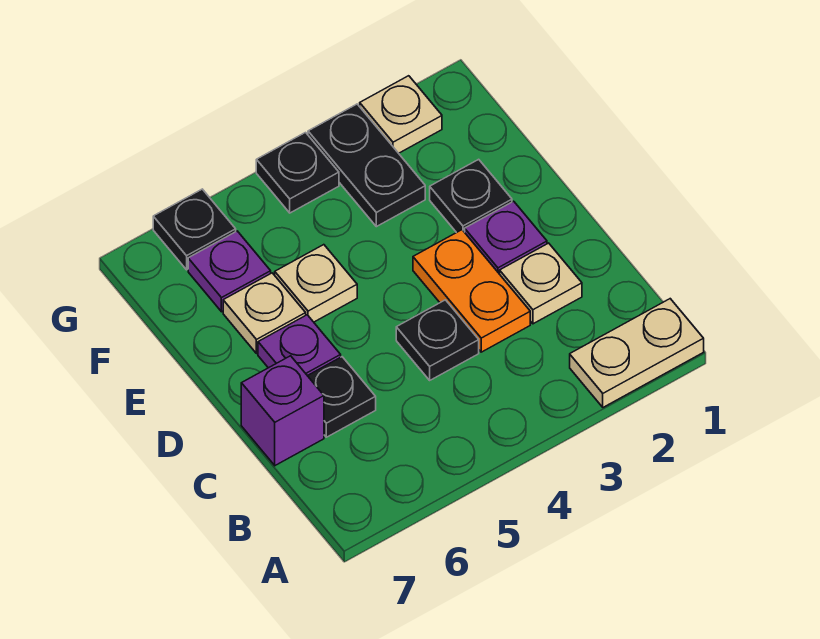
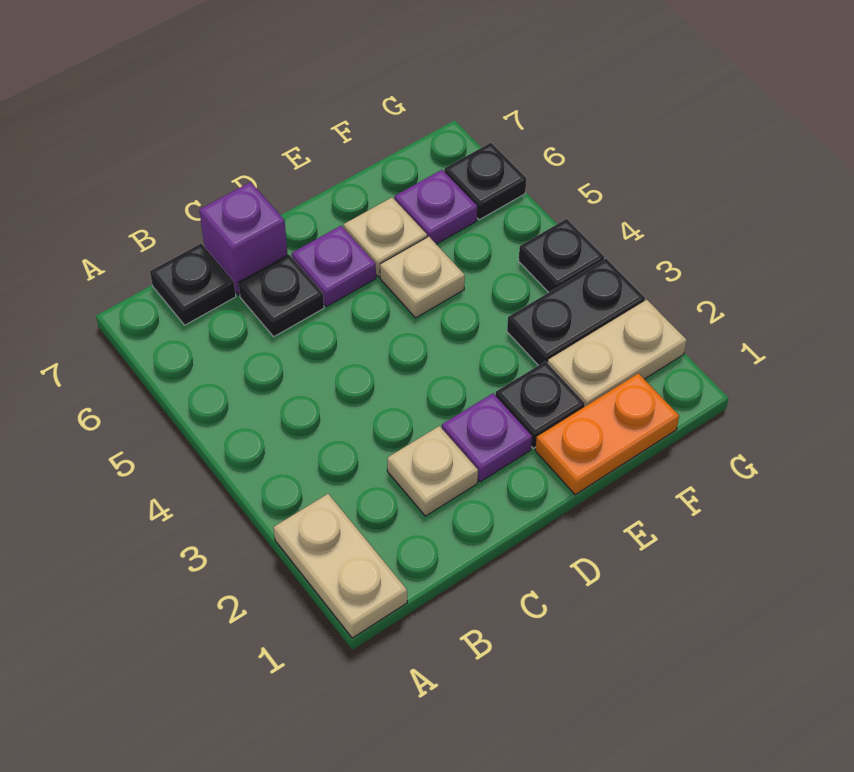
orange plate C3:D3 level 1 -> orange plate E1:F1 level 1
black plate C4 level 1 -> black plate B7 level 1
tan plate G2 level 1 -> tan plate F2:G2 level 1

